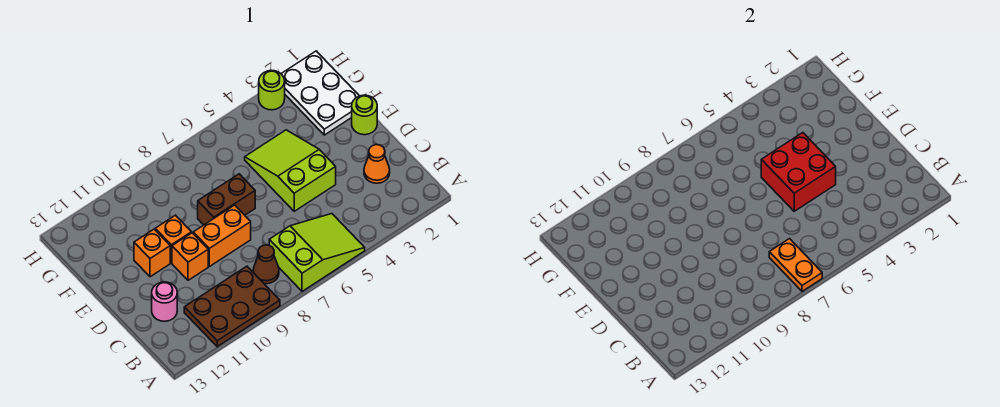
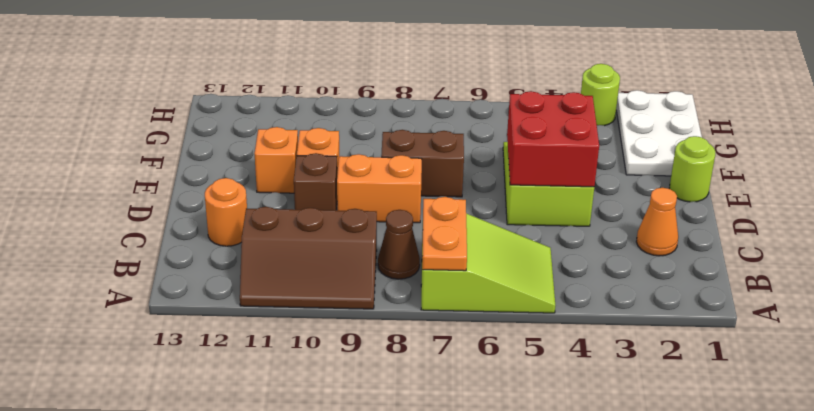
brown plate A9:B11 level 1 -> brown slope A9:B11 level 1 top B
pink round brick C12 level 1 -> orange round brick C12 level 1
orange brick D10 level 1 -> brown brick D10 level 1

